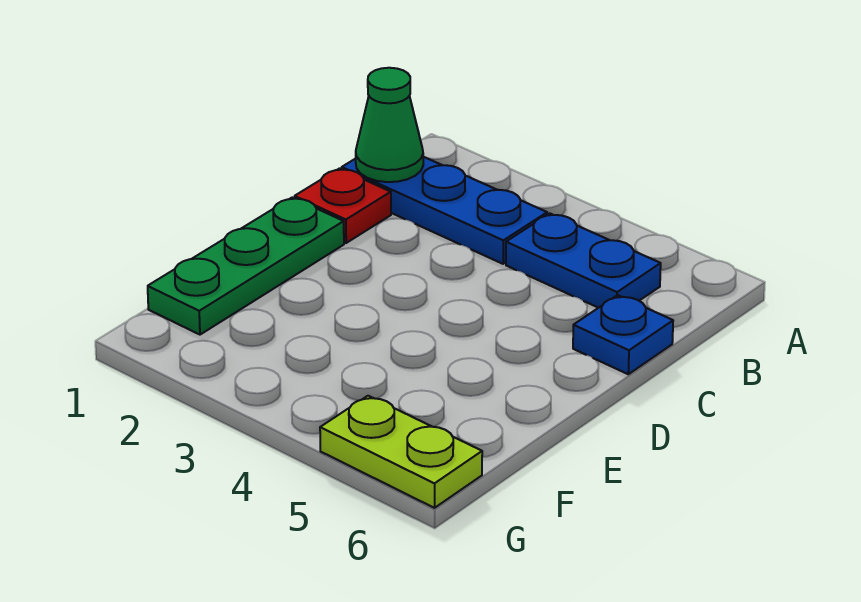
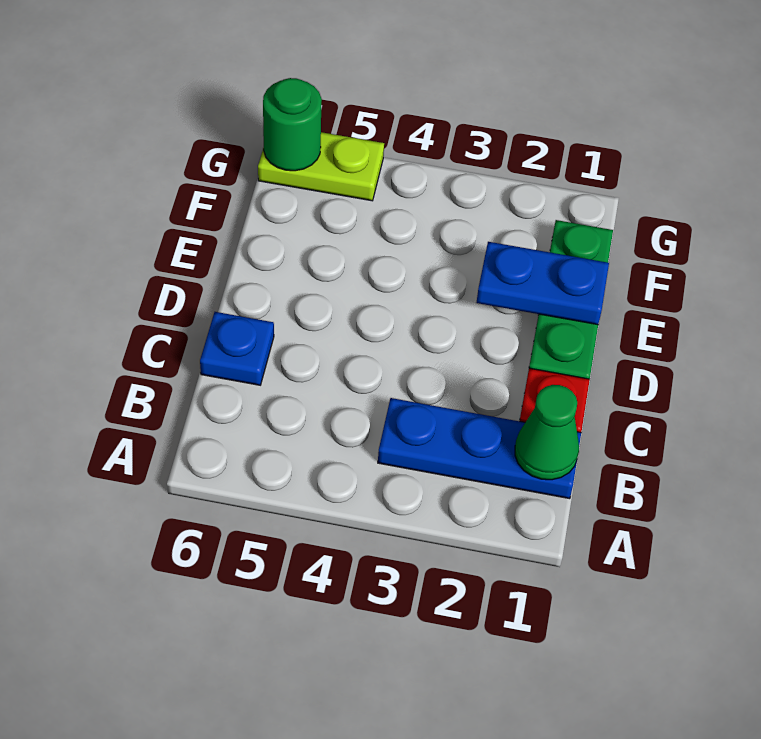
blue plate B4:B5 level 1 -> blue plate E1:E2 level 2
none -> green round brick G6 level 2

